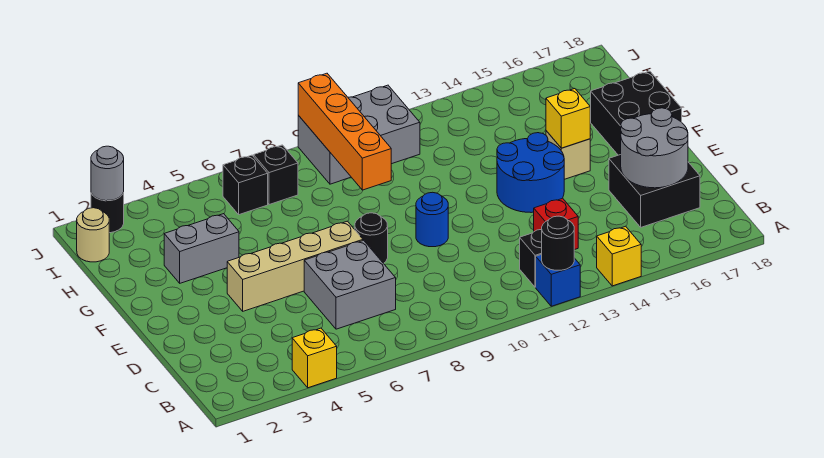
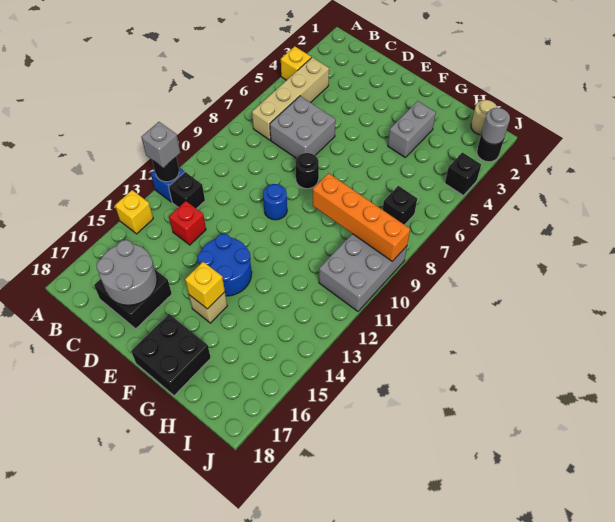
none -> grey brick A12 level 3
tan brick E4:E7 level 1 -> tan brick B4:B7 level 1
black brick I6 level 1 -> black brick J4 level 1

